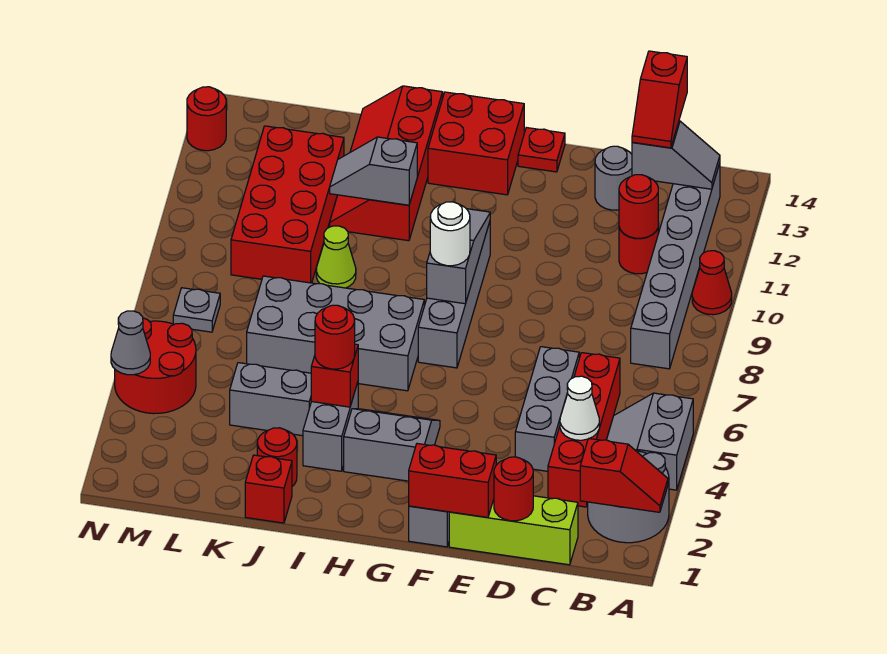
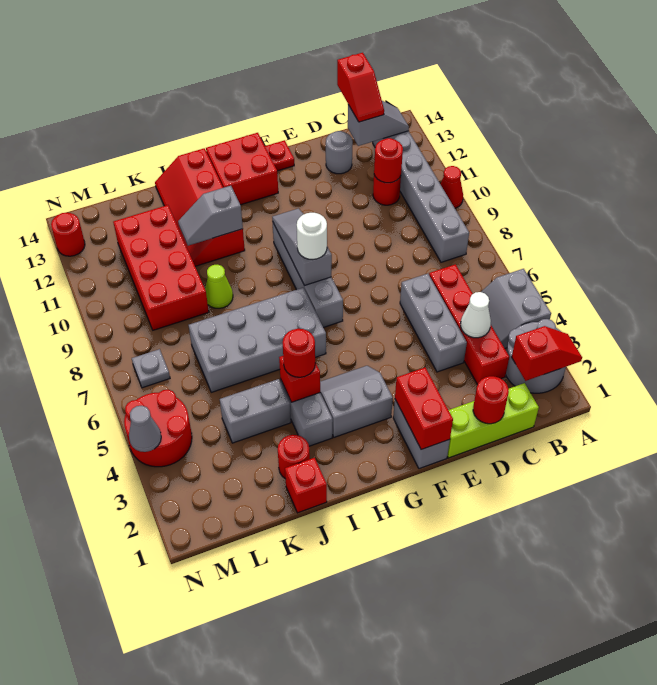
red brick E1:F1 level 2 -> red brick F1:F2 level 2

